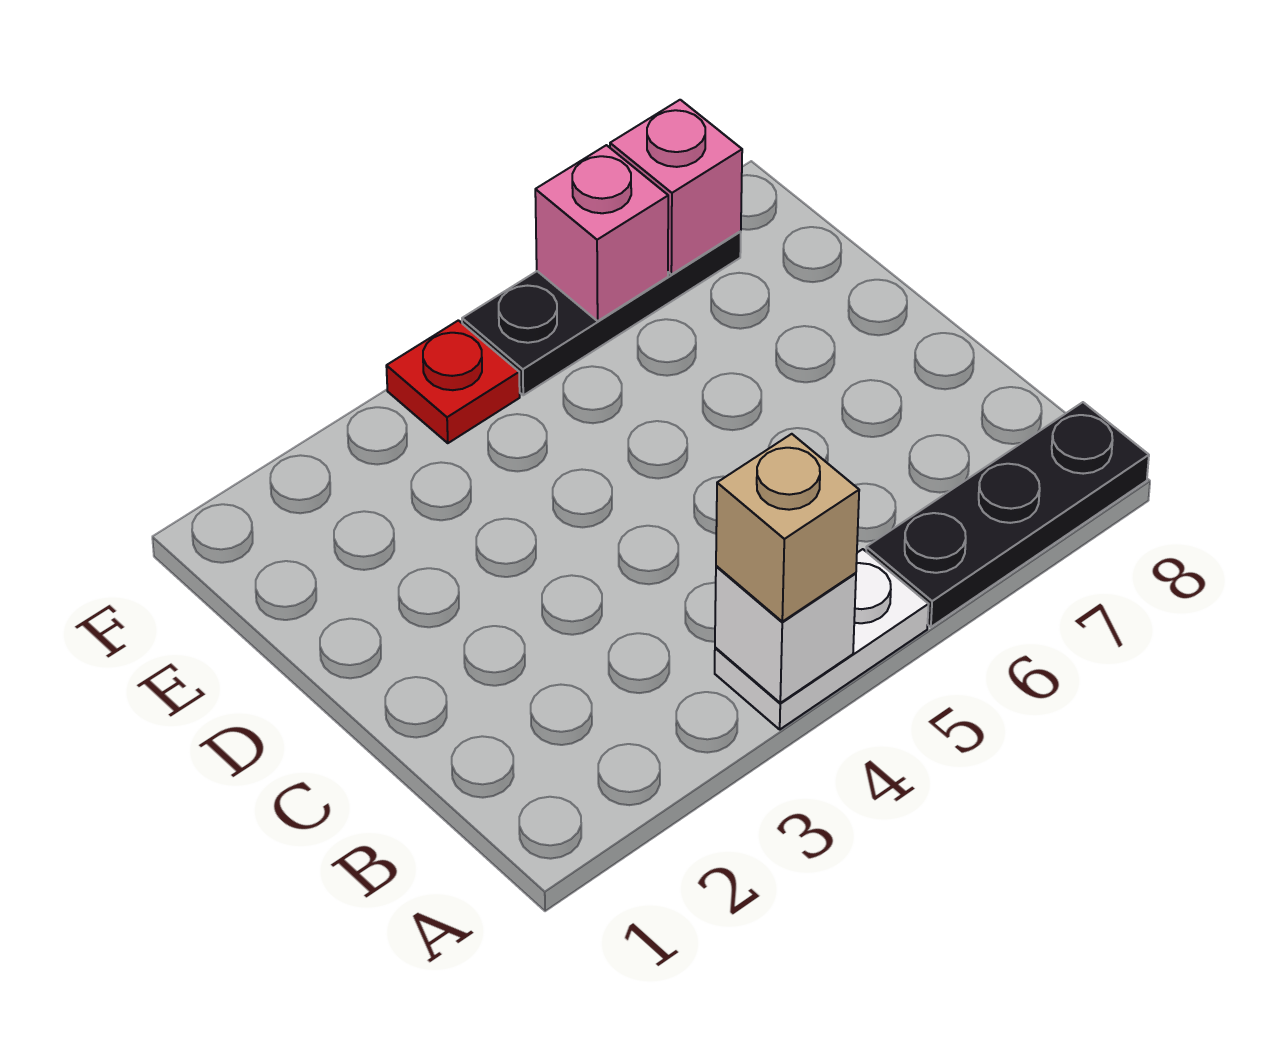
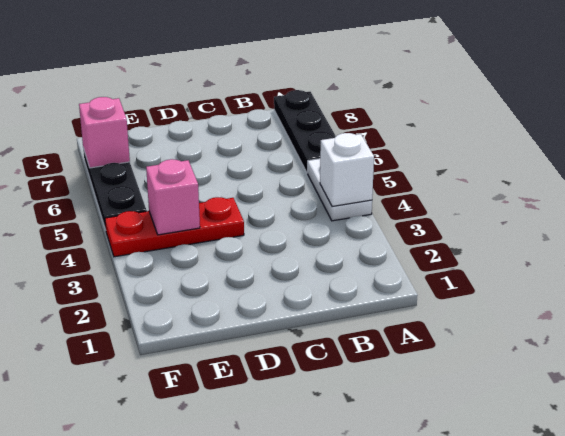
tan brick A4 level 3 -> none
red plate F4 level 1 -> red plate D4:F4 level 1
pink brick F6 level 2 -> pink brick E4 level 2

